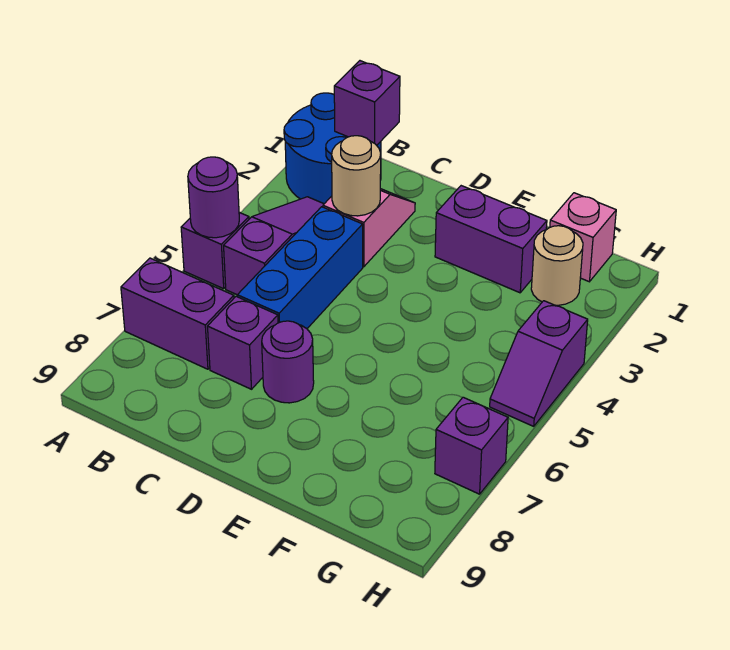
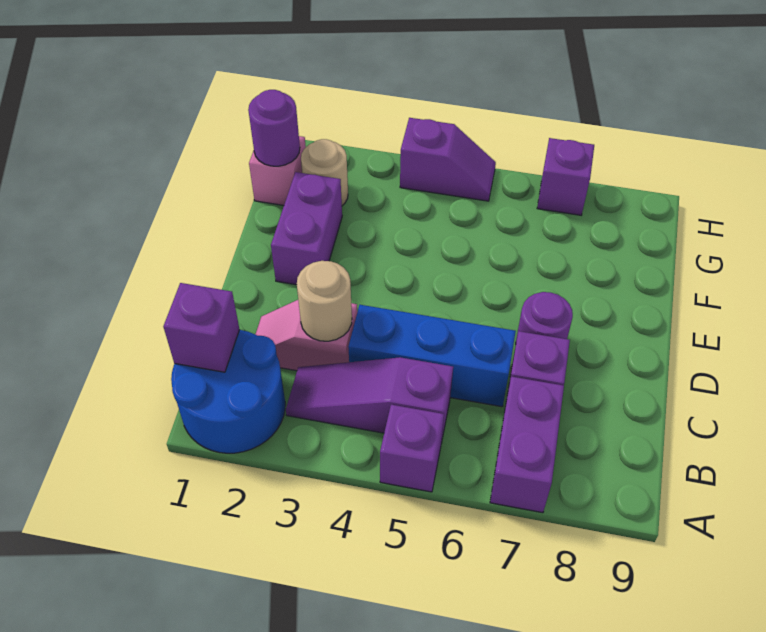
purple round brick A5 level 2 -> purple round brick G1 level 2

